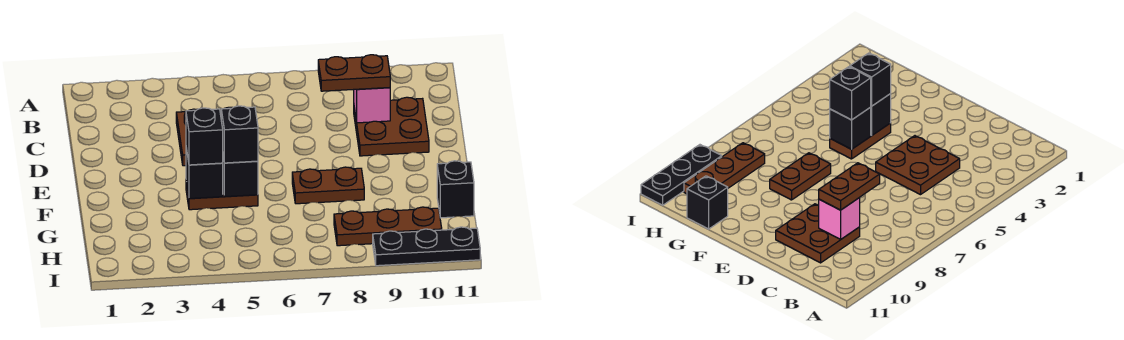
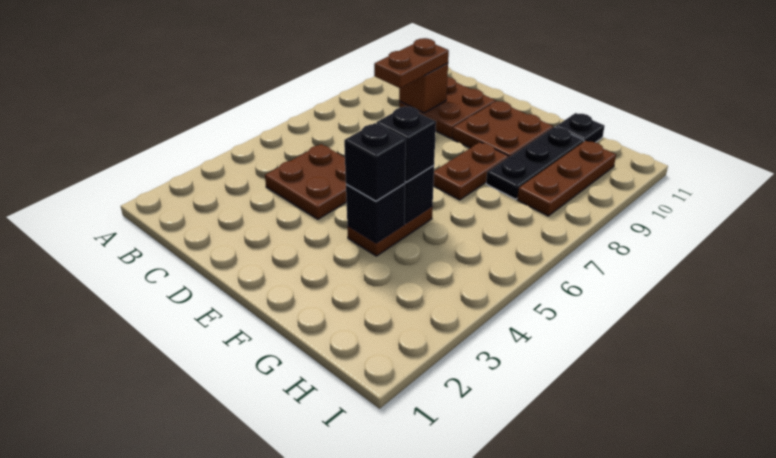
pink brick C9 level 2 -> brown brick C9 level 2
none -> brown plate E9:F10 level 1
black brick G11 level 1 -> black plate G11 level 1
black plate I9:I11 level 1 -> black plate G8:G10 level 1

